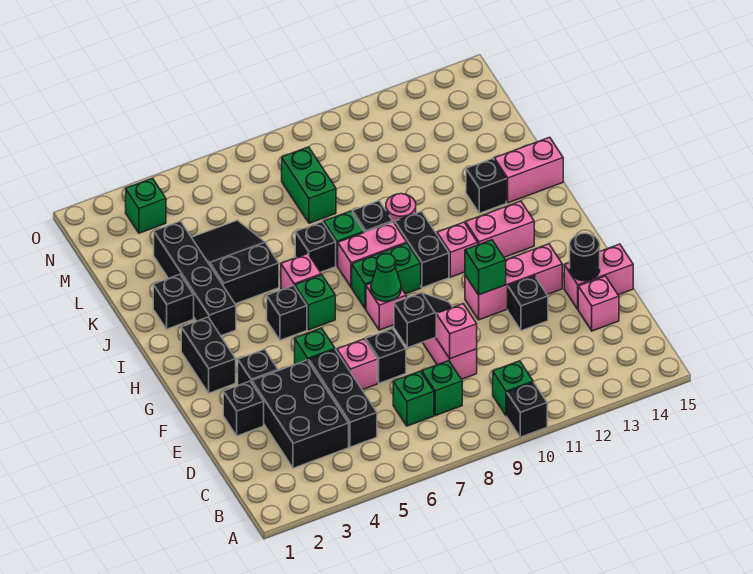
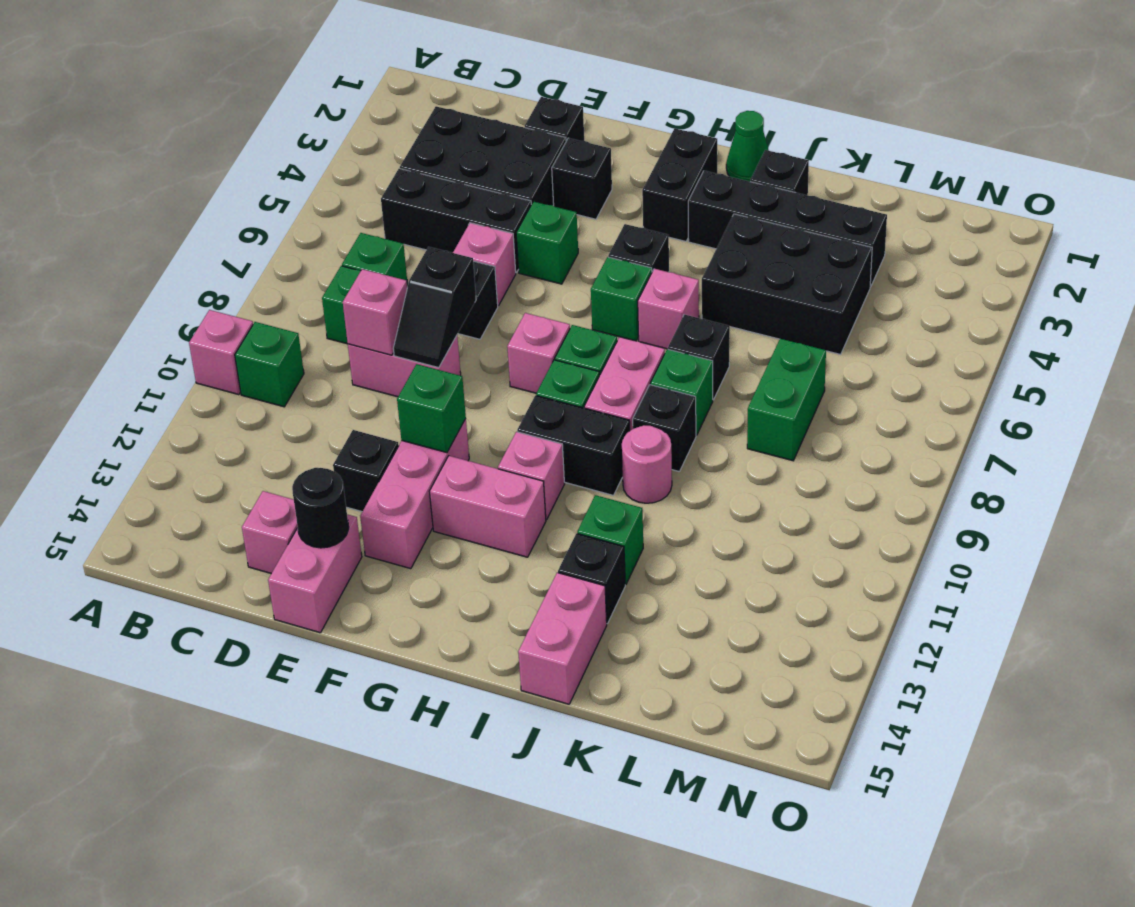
black brick A10 level 1 -> pink brick A10 level 1
black brick G2:H2 level 1 -> black brick H2:H3 level 1
green cone G8 level 2 -> green cone I1 level 1
pink brick H12:H13 level 1 -> pink brick G12:H12 level 1
black slope J4:L5 level 1 top J -> black brick J4:L5 level 1
green brick L8:M8 level 1 -> green brick L7:L8 level 1
green brick N3 level 1 -> green brick J12 level 1

